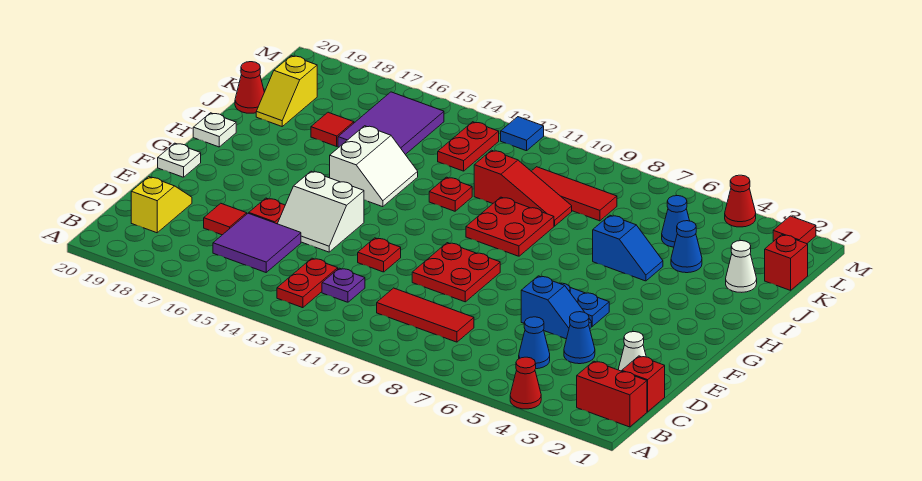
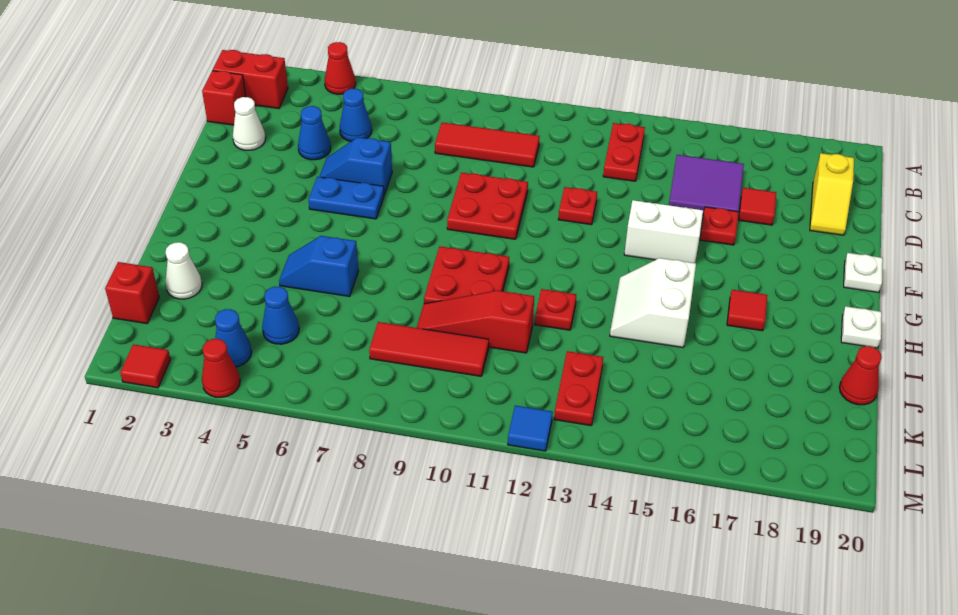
purple plate C12 level 1 -> none
blue cone J4 level 1 -> blue cone L4 level 1
purple tile J15:L16 level 1 -> none
red tile J17 level 1 -> red tile H17 level 1
yellow slope J19:K19 level 1 top K -> none

